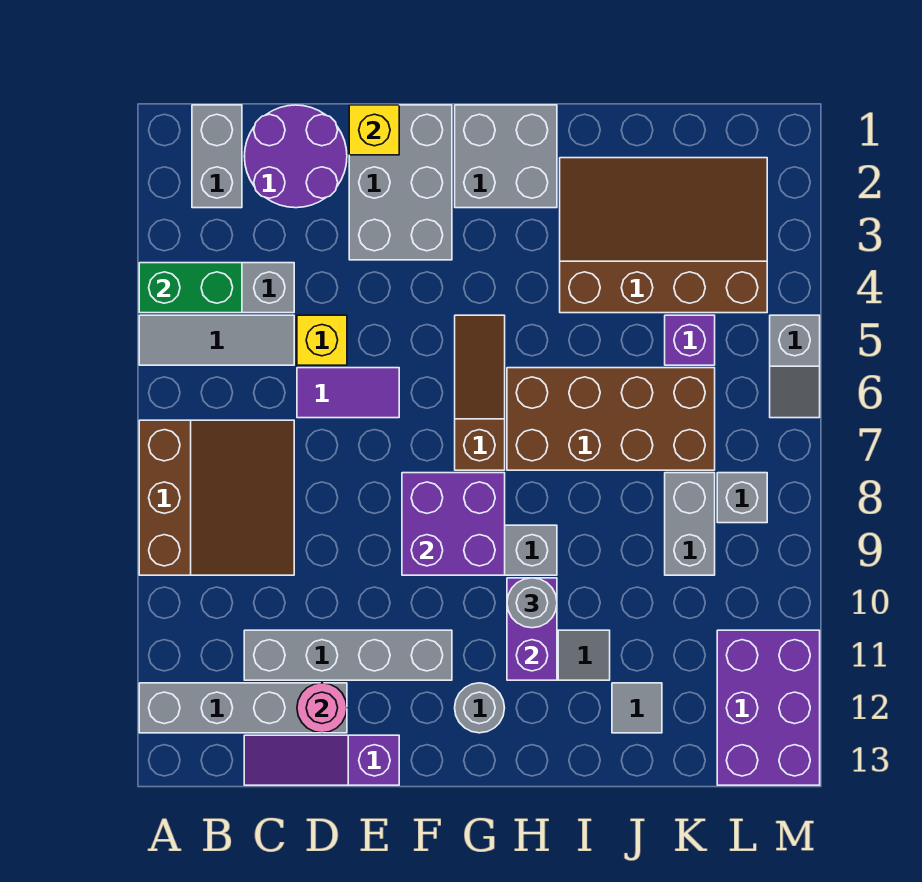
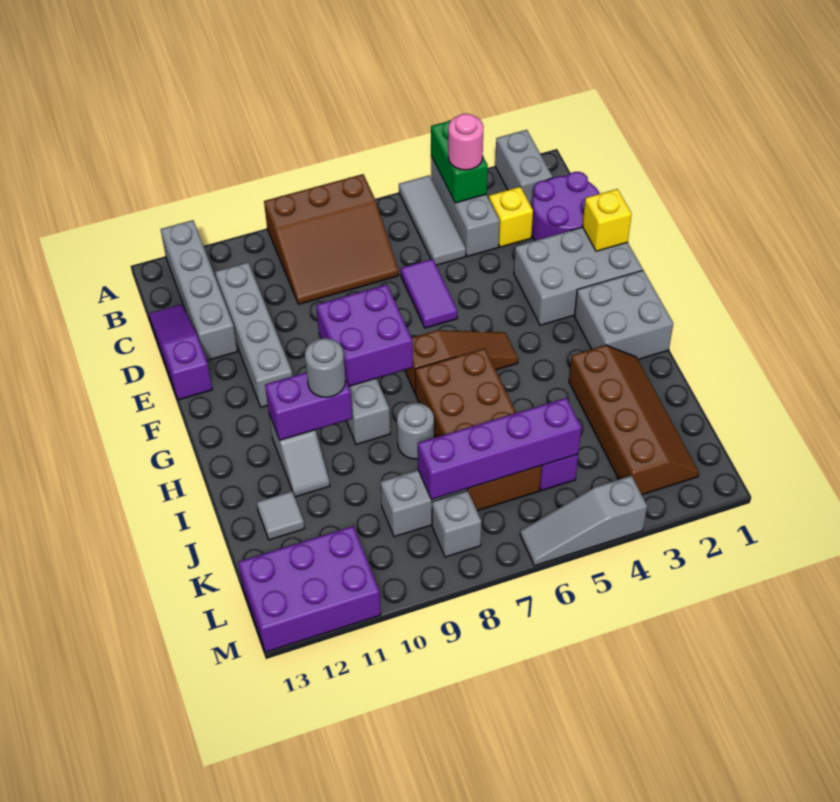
grey brick B1:B2 level 1 -> grey brick A2:B2 level 1
yellow brick D5 level 1 -> yellow brick C3 level 1
pink round brick D12 level 2 -> pink round brick B4 level 3
grey round brick G12 level 1 -> grey round brick I8 level 1
brown slope I2:L4 level 1 top 4 -> brown slope I2:L3 level 1 top 3
none -> purple brick K5:K8 level 2
grey slope M5:M6 level 1 top 5 -> grey slope M4:M6 level 1 top 4

